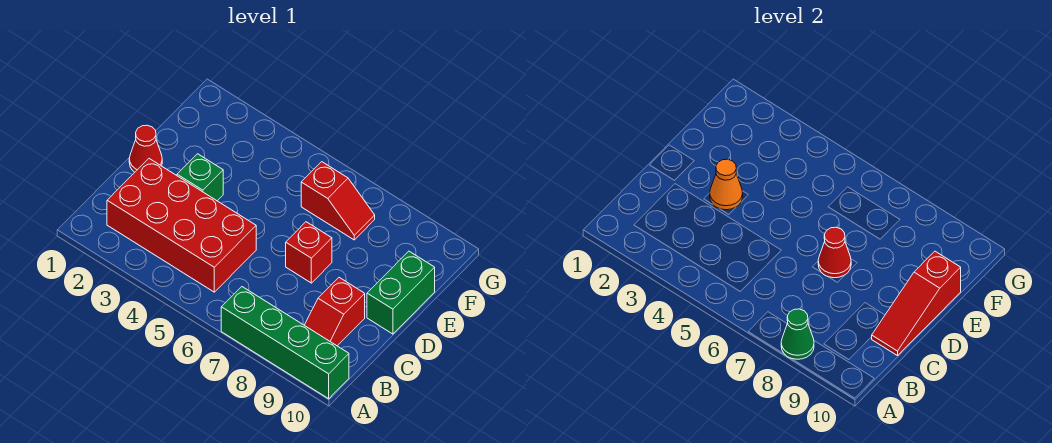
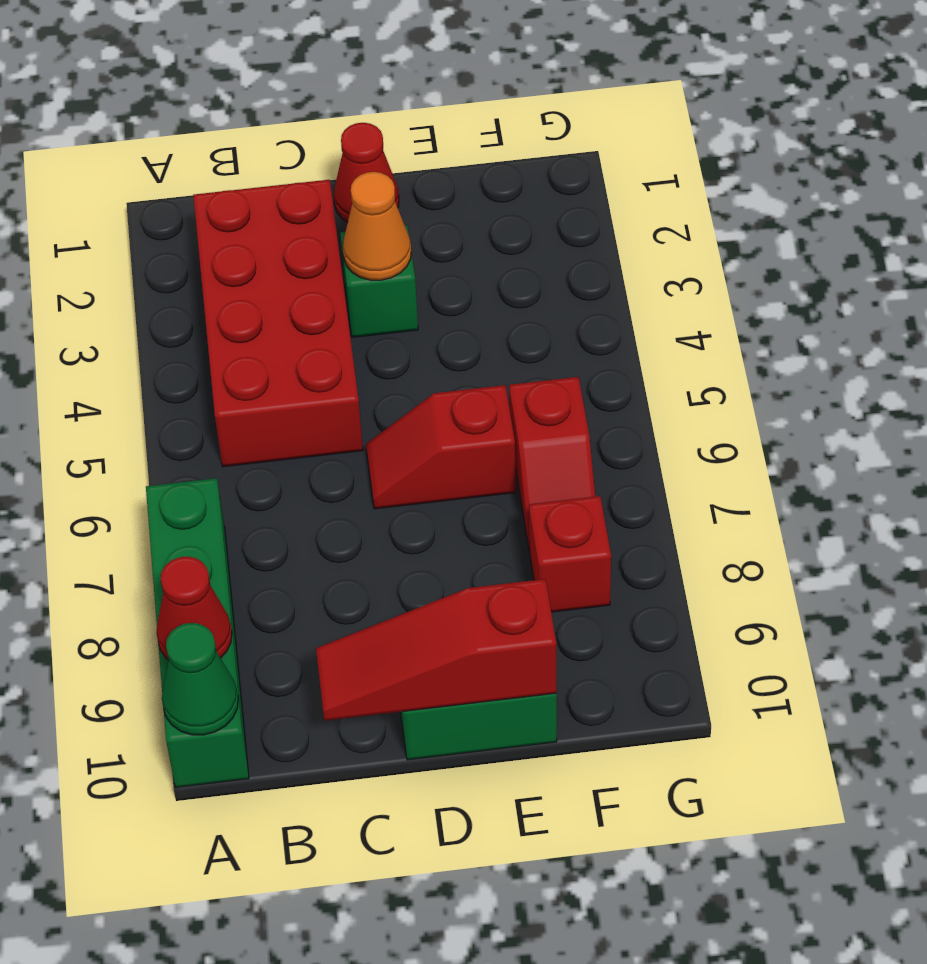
green cone A8 level 2 -> green cone A10 level 2
red slope B9:C9 level 1 top C -> red slope D6:E6 level 1 top E
red brick D7 level 1 -> red brick F8 level 1
red cone D7 level 2 -> red cone A9 level 2

